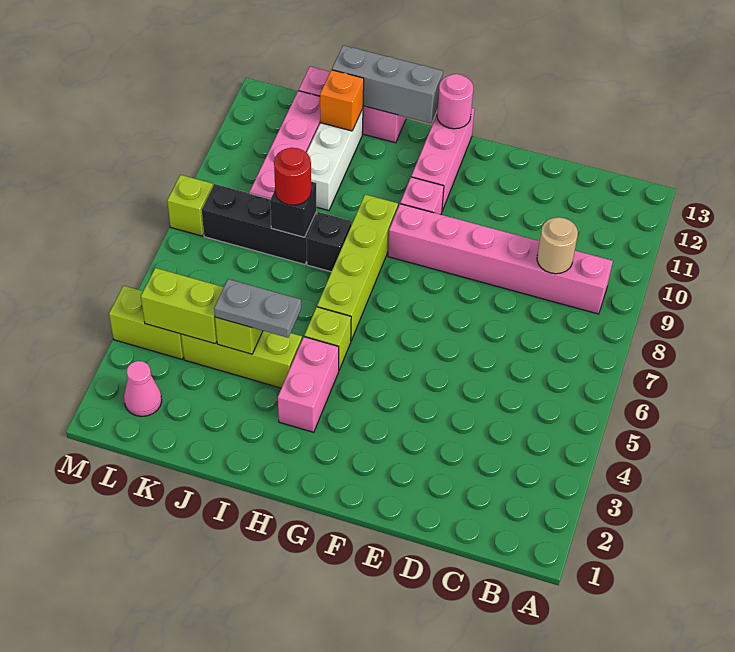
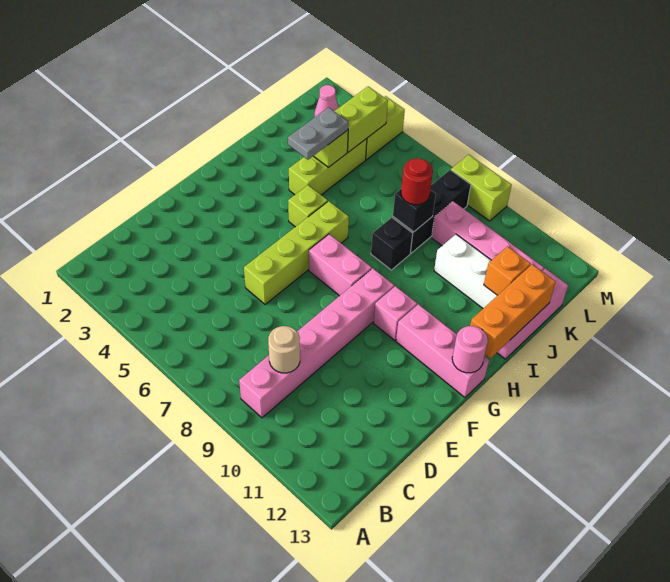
pink brick H3:H4 level 1 -> pink brick G7:G8 level 1
lime brick H6:H9 level 1 -> lime brick E6:H6 level 1
grey brick H13:J13 level 2 -> orange brick H13:J13 level 2
lime brick M8 level 1 -> lime brick M8:M9 level 1

